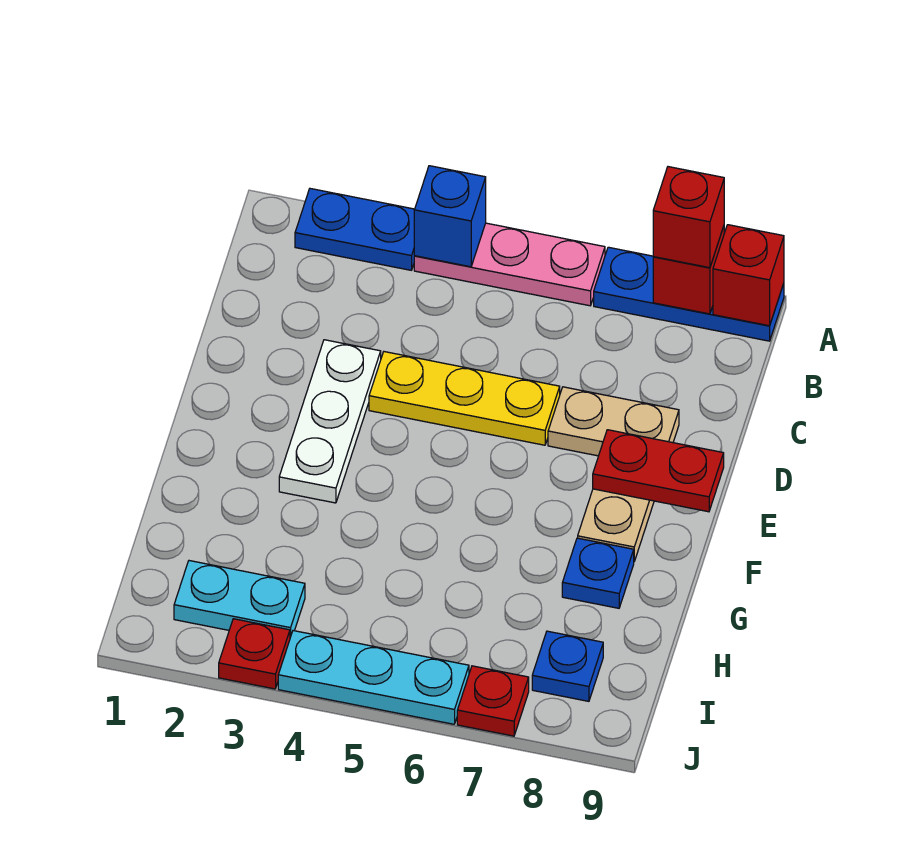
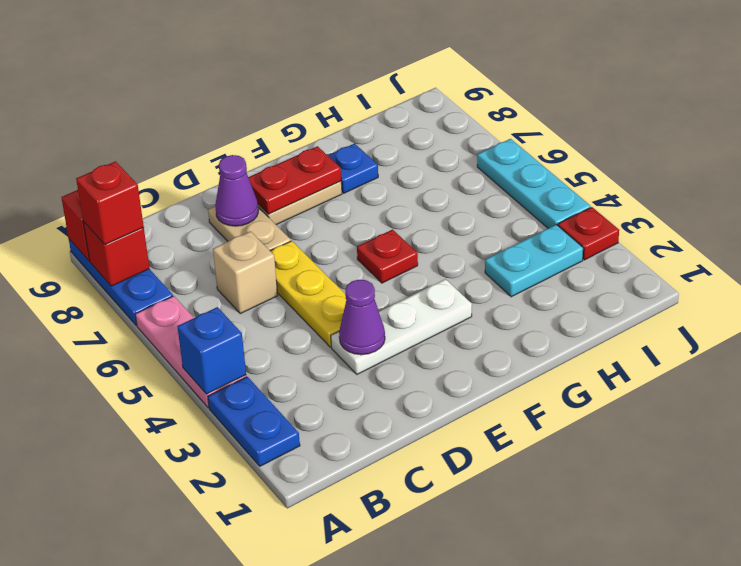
none -> tan brick C6 level 1
none -> purple cone D3 level 2
none -> purple cone D8 level 2
red plate E8:E9 level 2 -> red plate E8:F8 level 2
cyan plate I2:I3 level 1 -> cyan plate H3:I3 level 1
blue plate I8 level 1 -> none
red plate J7 level 1 -> red plate F5 level 1

